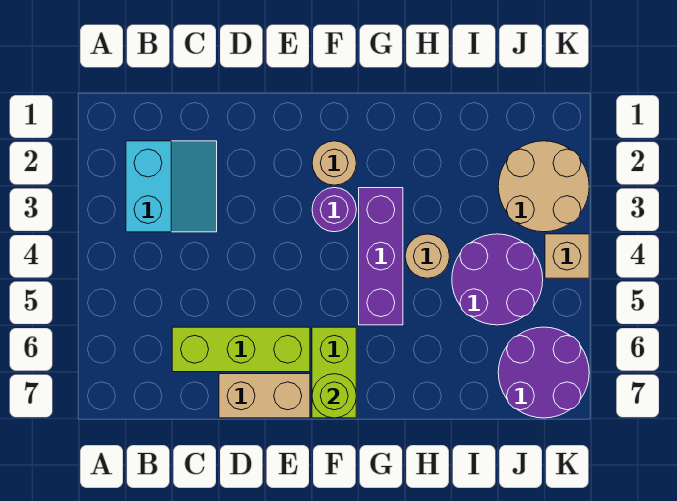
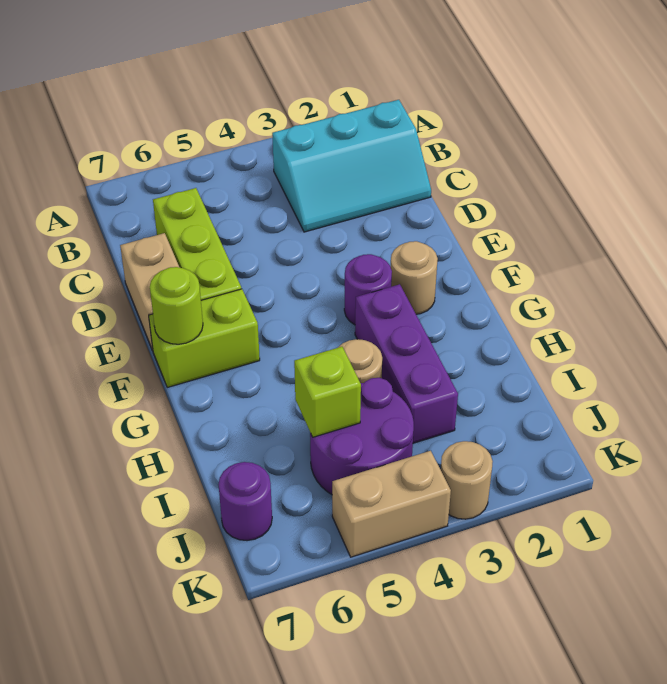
cyan slope B2:C3 level 1 top B -> cyan slope B1:C3 level 1 top B
purple brick G3:G5 level 1 -> purple brick G3:I3 level 1
none -> lime brick I5 level 2
tan round brick J2:K3 level 1 -> tan round brick K3 level 1
purple round brick J6:K7 level 1 -> purple round brick J7 level 1
tan brick K4 level 1 -> tan brick K4:K5 level 1

